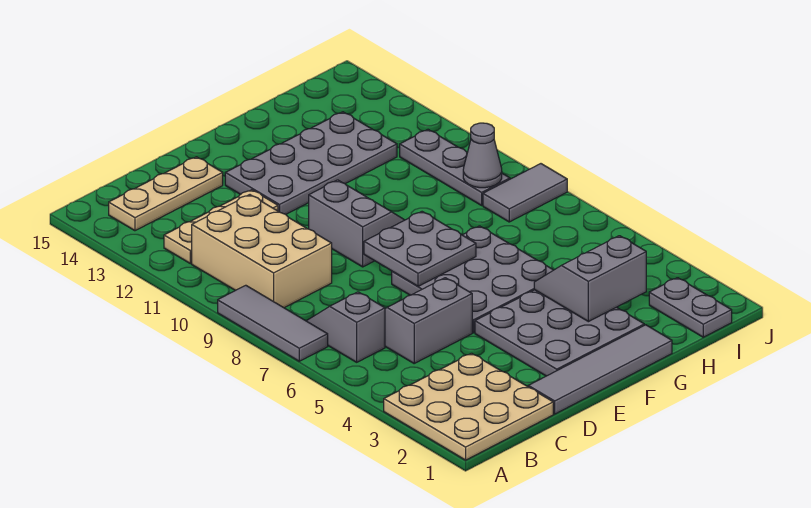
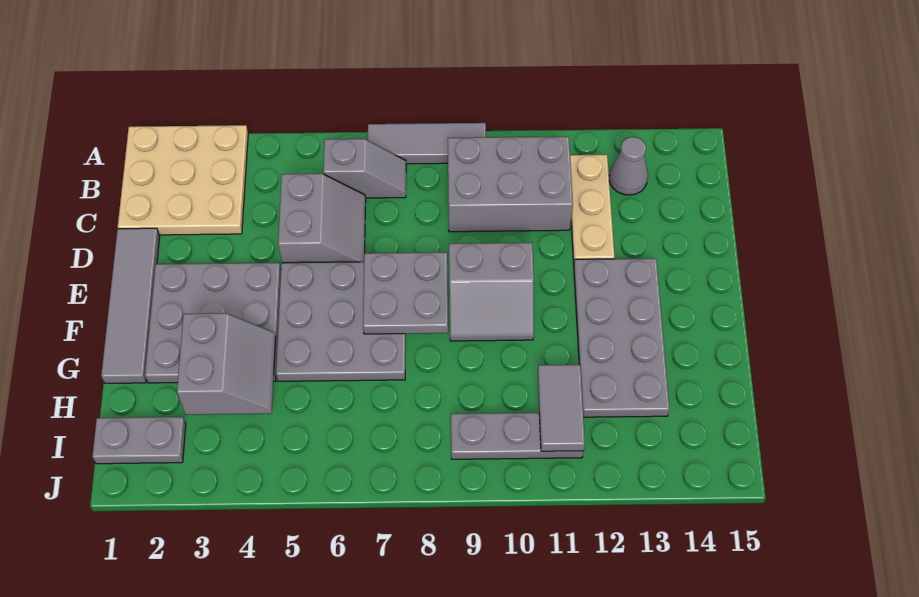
tan brick B9:C11 level 1 -> grey brick B9:C11 level 1
tan plate B14:D14 level 1 -> none
grey tile I8:J8 level 1 -> grey tile H11:I11 level 2
grey cone I9 level 2 -> grey cone B13 level 1

